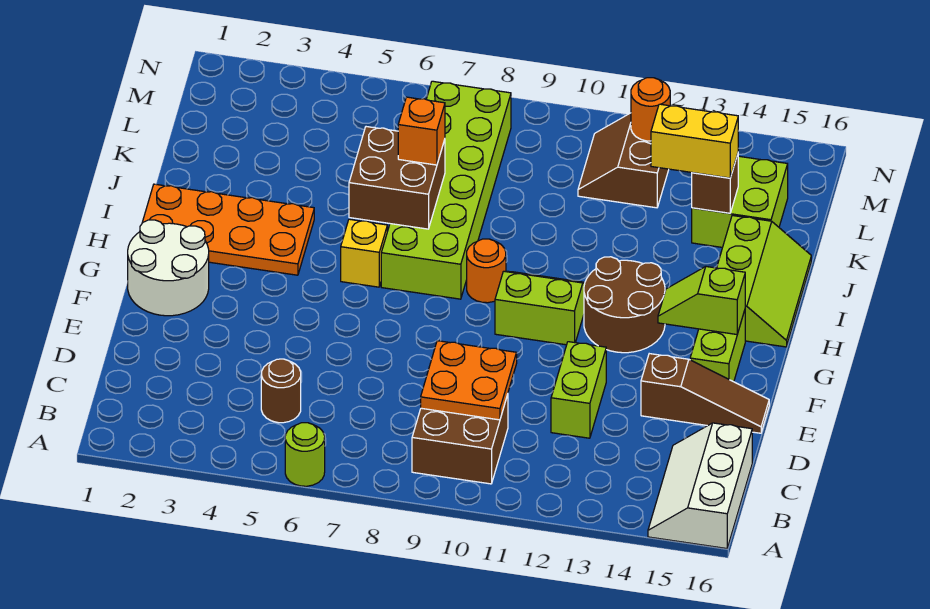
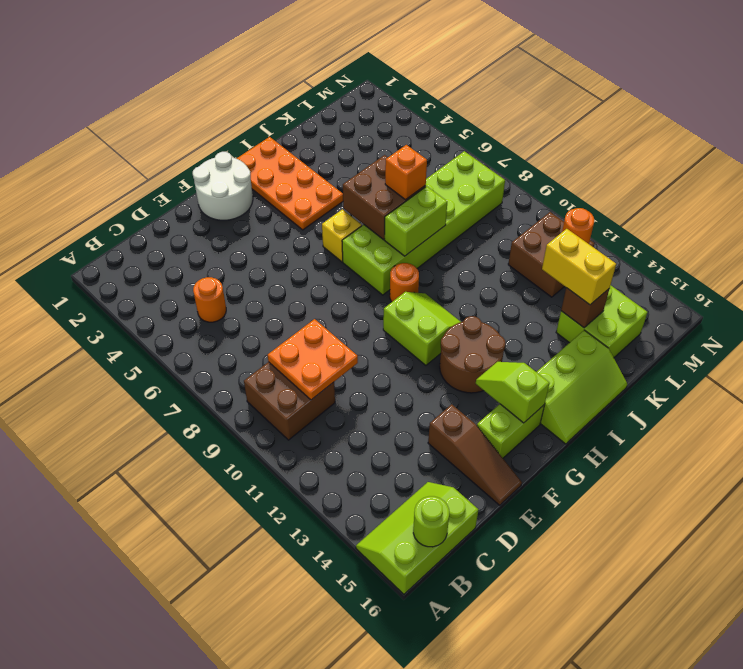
lime round brick A6 level 1 -> lime round brick B16 level 2
white slope A15:C16 level 1 top 16 -> lime slope A15:C16 level 1 top 16
brown round brick C5 level 1 -> orange round brick C5 level 1
lime brick D12:E12 level 1 -> lime brick I8:J8 level 2
brown slope L11:M12 level 1 top 12 -> brown brick L11:M12 level 1

